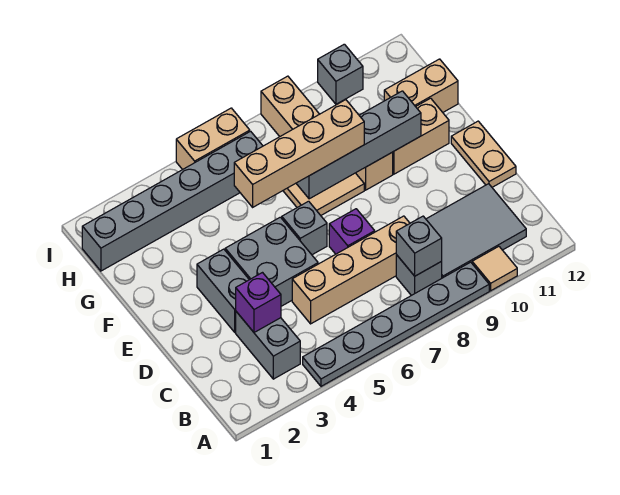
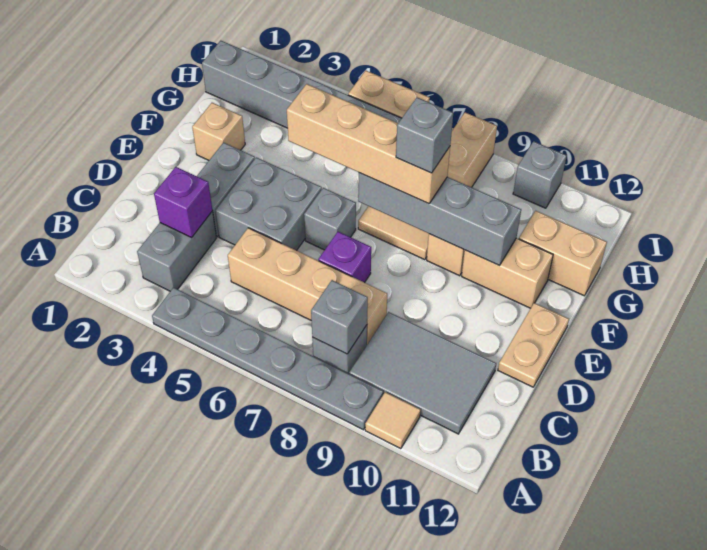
none -> tan brick F2 level 1
none -> grey brick F8 level 4

